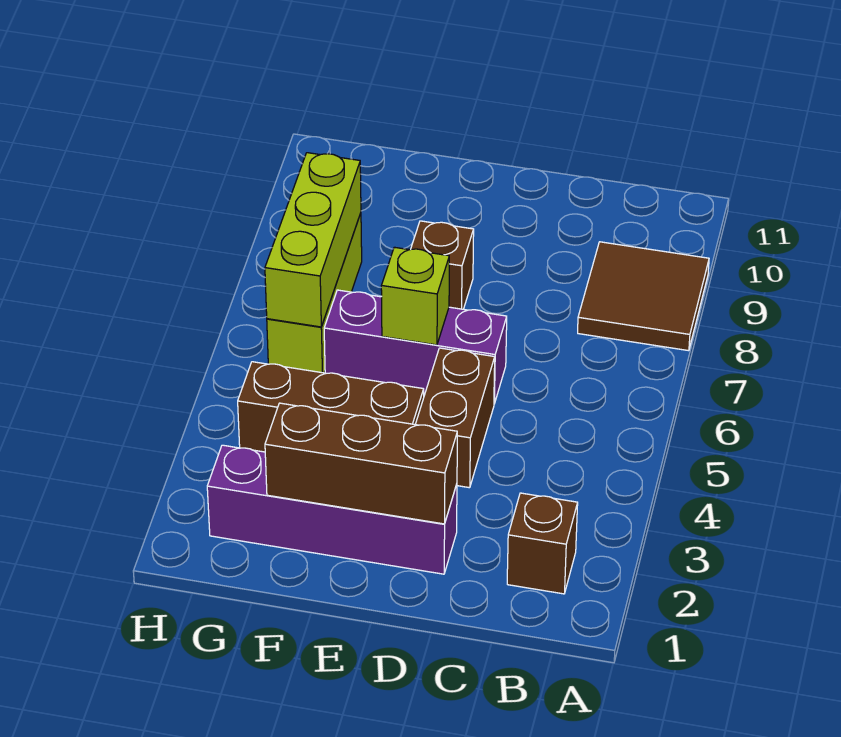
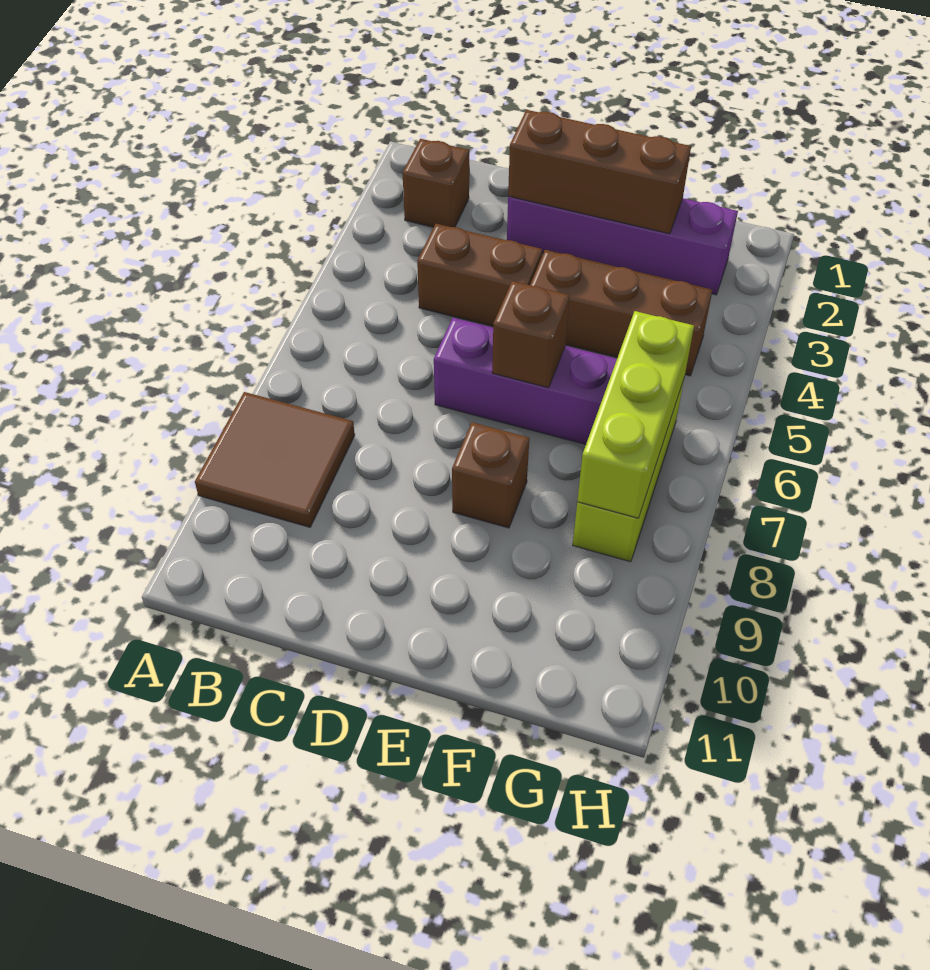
brown brick D4:D5 level 1 -> brown brick C4:D4 level 1
lime brick E6 level 2 -> brown brick E6 level 2

